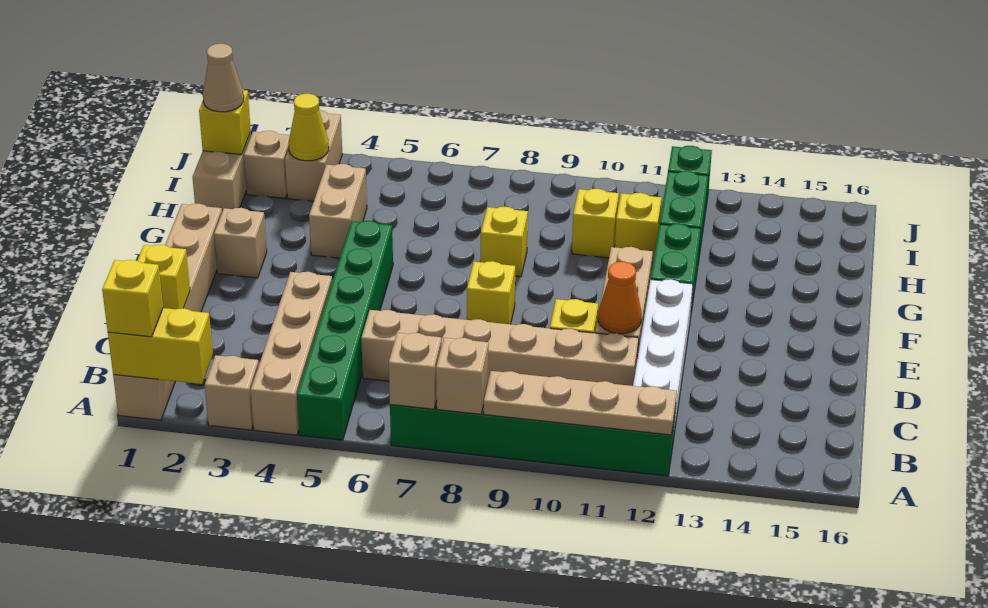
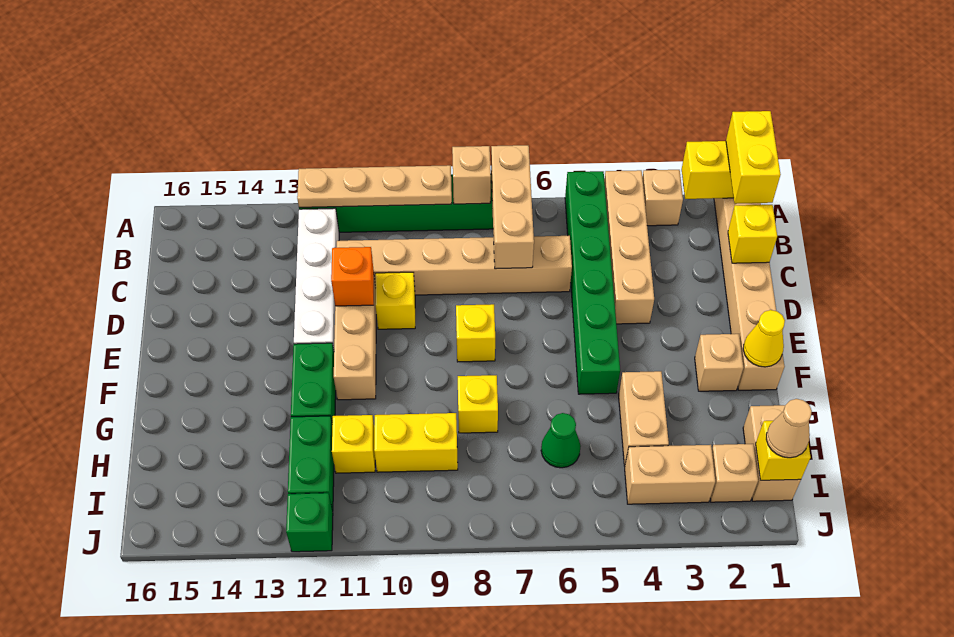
yellow brick A1 level 3 -> yellow brick A1:B1 level 3
tan brick A7 level 2 -> tan brick A7:C7 level 2
orange cone D11 level 2 -> orange brick D11 level 2
none -> green cone H6 level 1
yellow brick H10 level 1 -> yellow brick H9:H10 level 1
tan brick I3:J3 level 1 -> tan brick I3:I4 level 1
yellow cone I3 level 2 -> yellow cone F1 level 2

